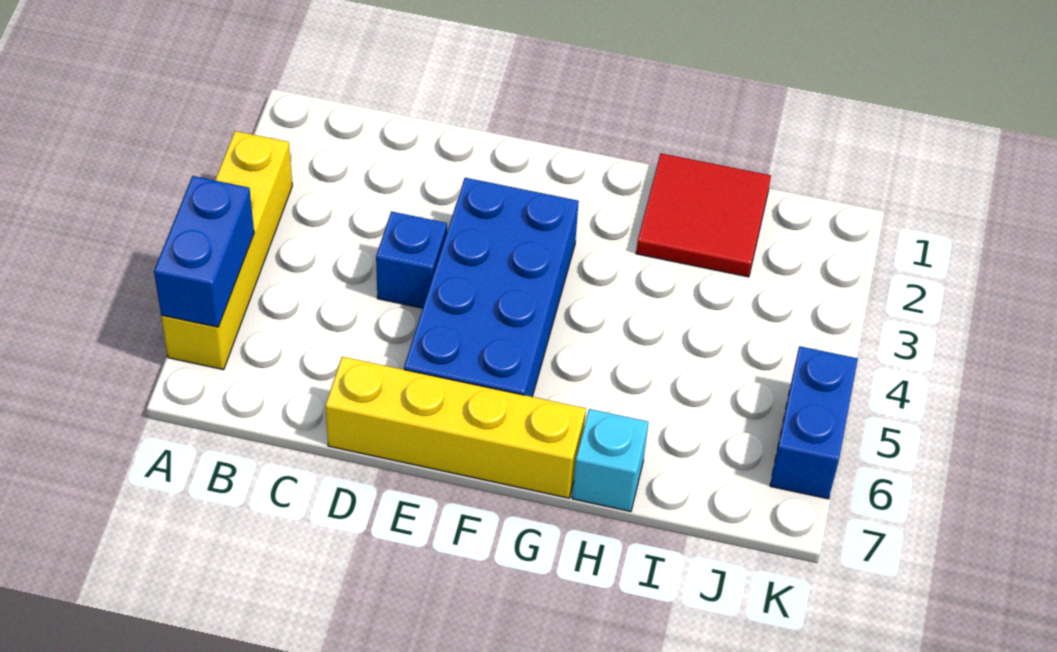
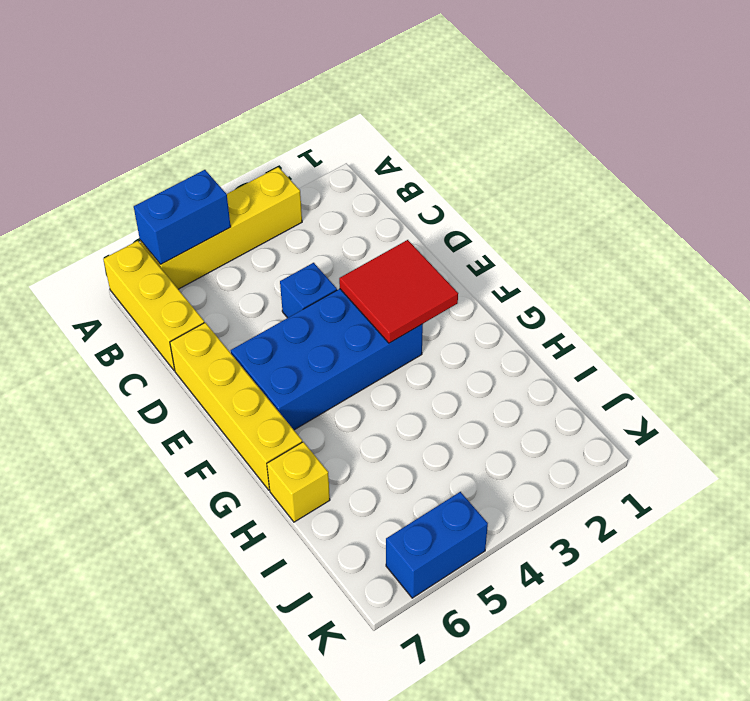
none -> yellow brick A7:C7 level 1
red tile H1:I2 level 1 -> red tile E2:F3 level 2
cyan brick H7 level 1 -> yellow brick H7 level 1

